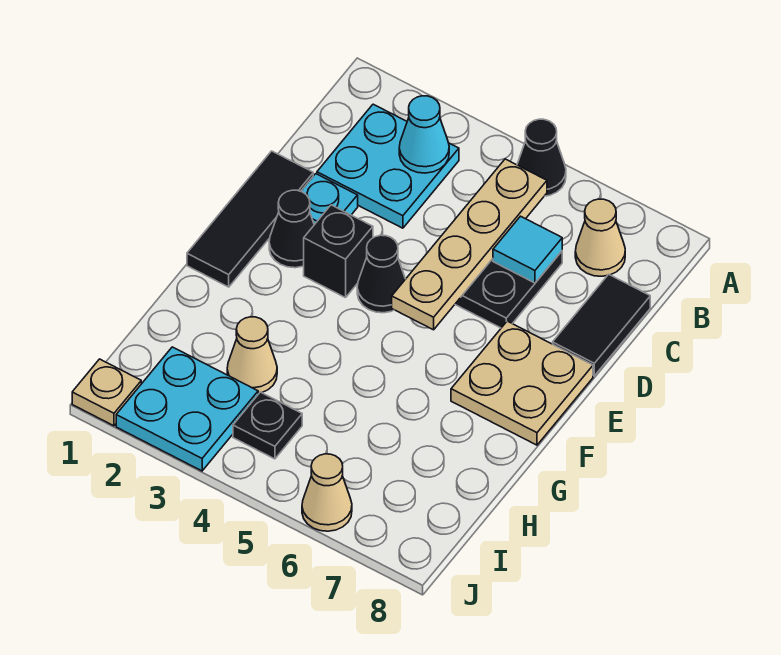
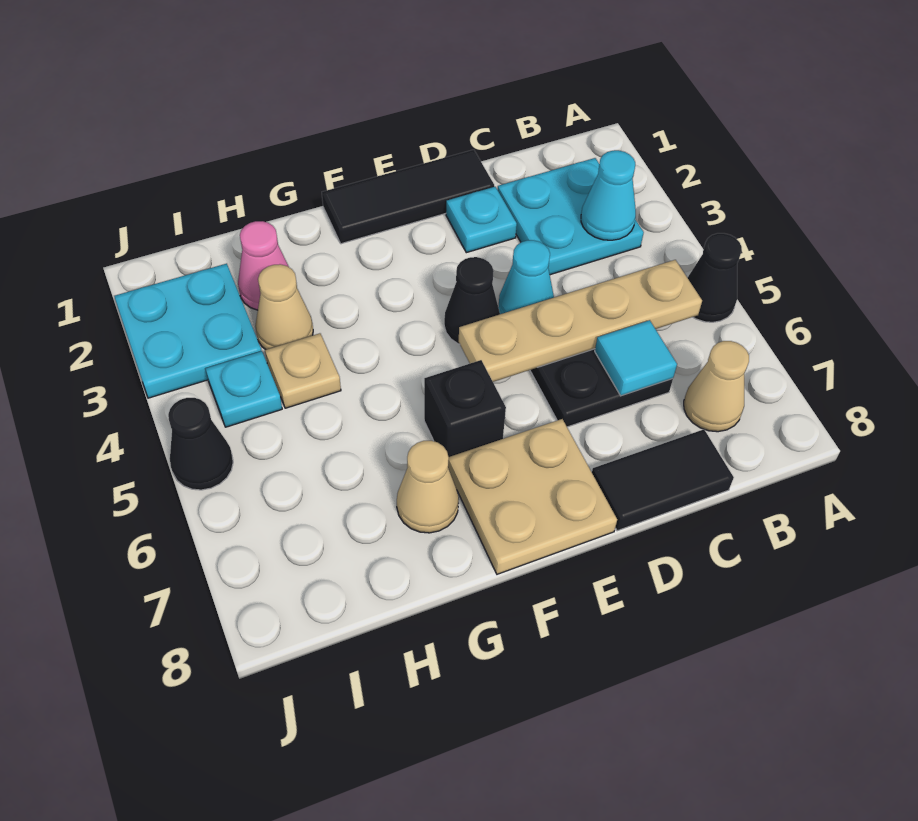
none -> cyan cone D4 level 1
black cone E2 level 1 -> black cone J5 level 1
black brick E3 level 1 -> black brick F6 level 1
none -> pink cone H2 level 1
black plate I4 level 1 -> cyan plate I4 level 1
tan plate J1 level 1 -> tan plate H4 level 1
tan cone J6 level 1 -> tan cone G7 level 1

